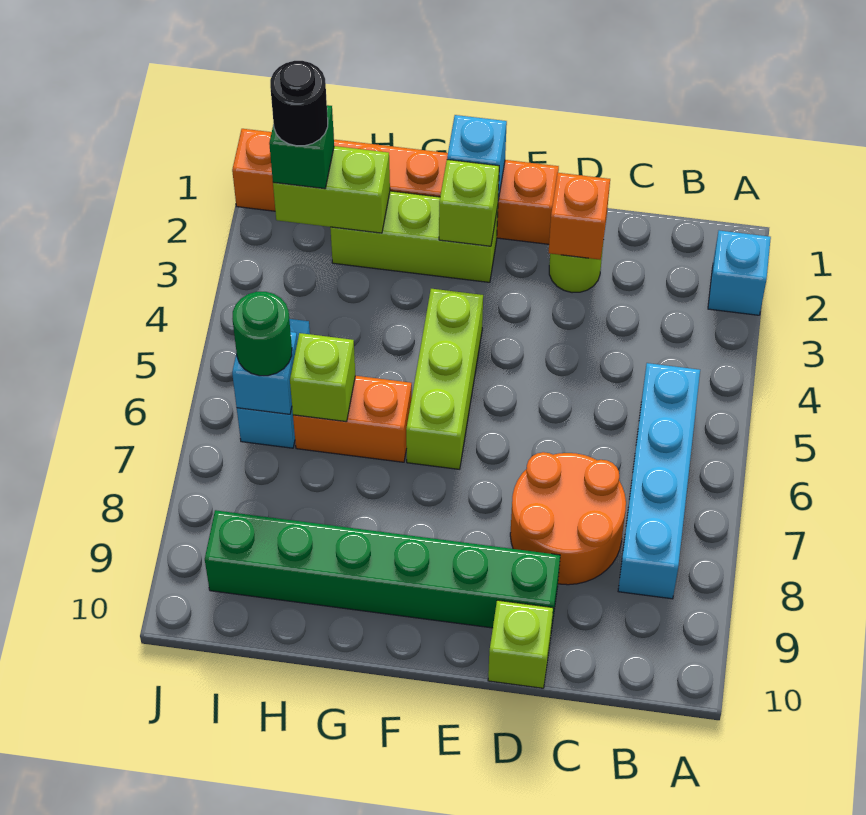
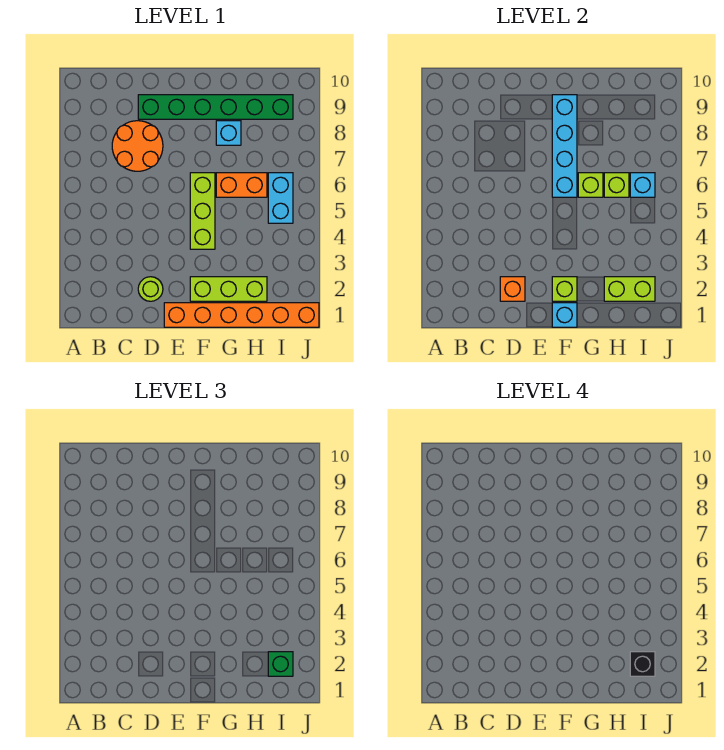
cyan brick A2 level 1 -> cyan brick G8 level 1
cyan brick B5:B8 level 1 -> cyan brick F6:F9 level 2
lime brick D10 level 1 -> lime brick G6 level 2
black round brick I2 level 4 -> black brick I2 level 4
green round brick I6 level 3 -> none

